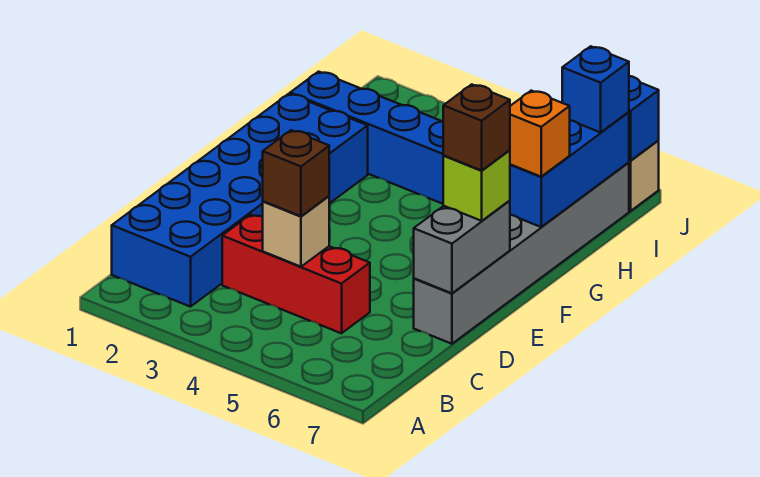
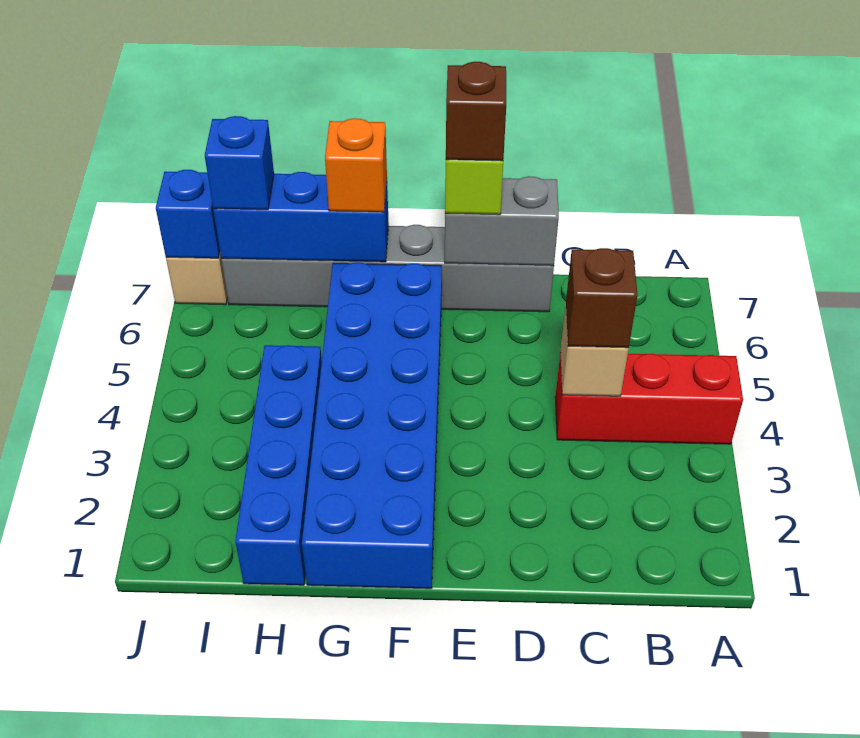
blue brick B1:G2 level 1 -> blue brick F1:G6 level 1
red brick C3:C5 level 1 -> red brick A4:C4 level 1

